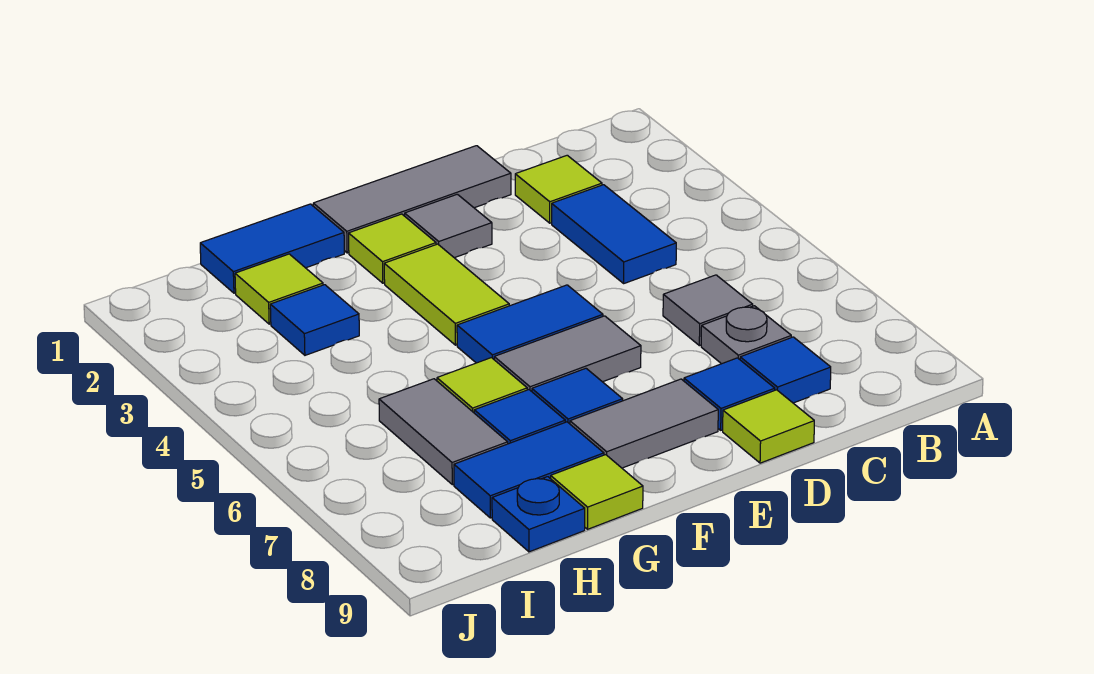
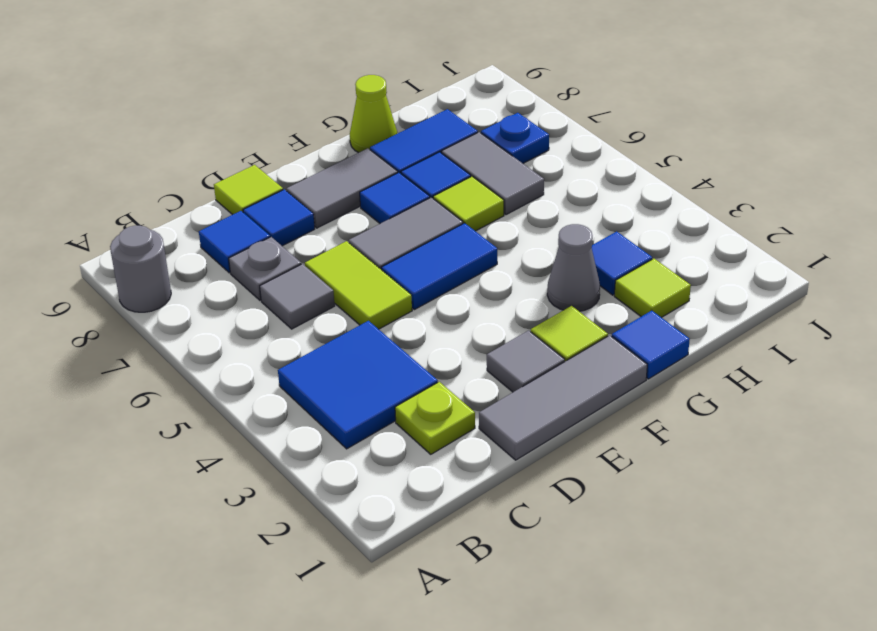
none -> grey round brick A8 level 1
lime tile C2 level 1 -> lime plate C2 level 1
blue tile C3:C4 level 1 -> blue tile B3:C4 level 1
lime tile F3:F4 level 1 -> lime tile D5:D6 level 1
blue tile G1:H1 level 1 -> blue tile G1 level 1
none -> grey cone G3 level 1
lime tile G9 level 1 -> lime cone G9 level 1
blue plate H9 level 1 -> blue plate I7 level 1

